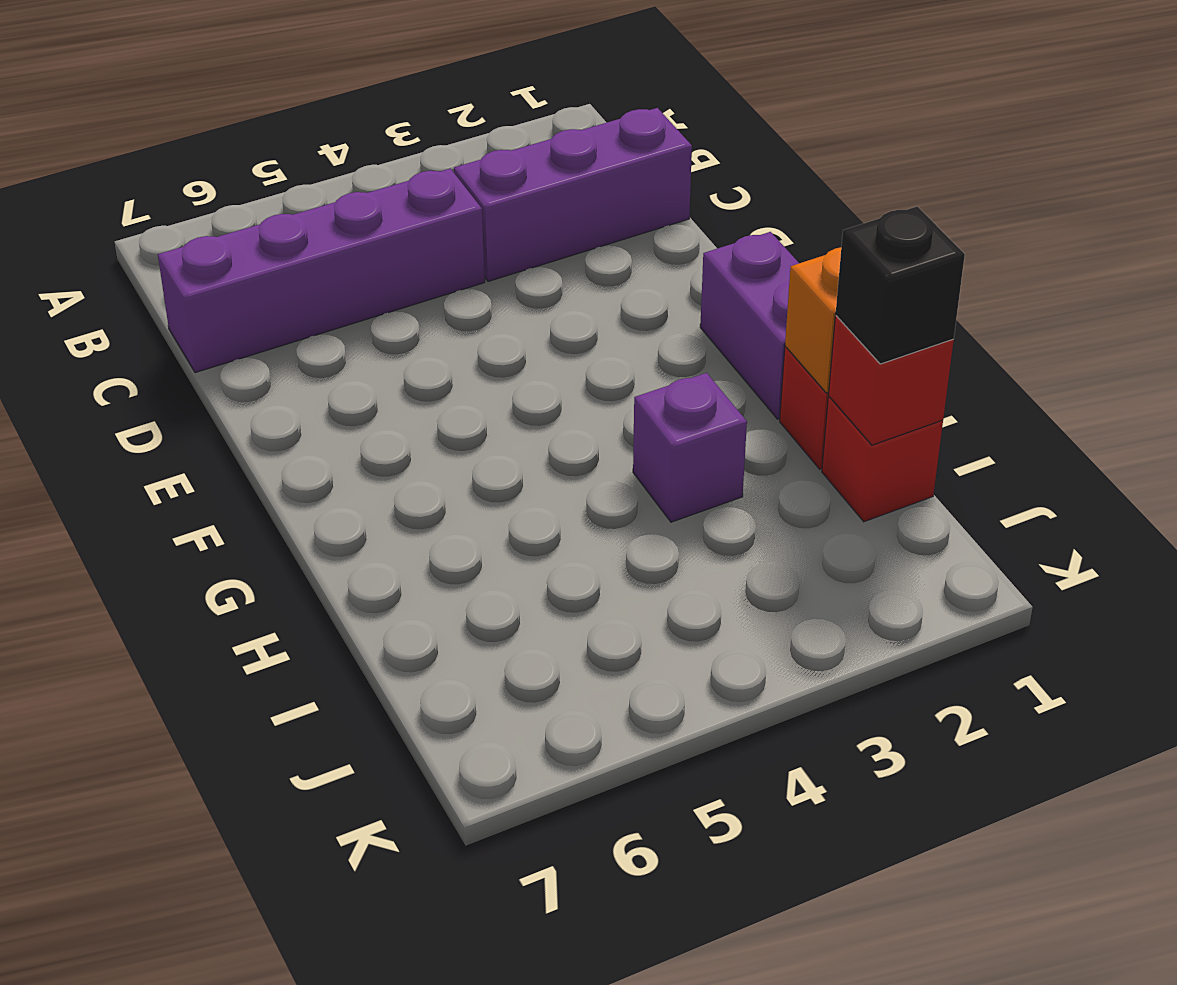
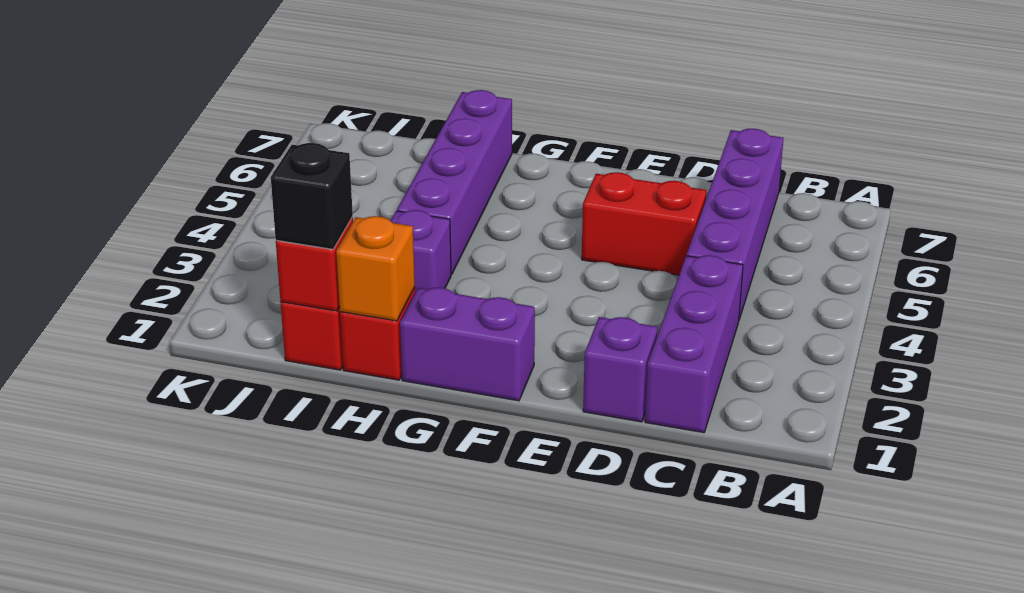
none -> purple brick D1 level 1
none -> red brick D5:E5 level 1
none -> purple brick H4:H7 level 1

